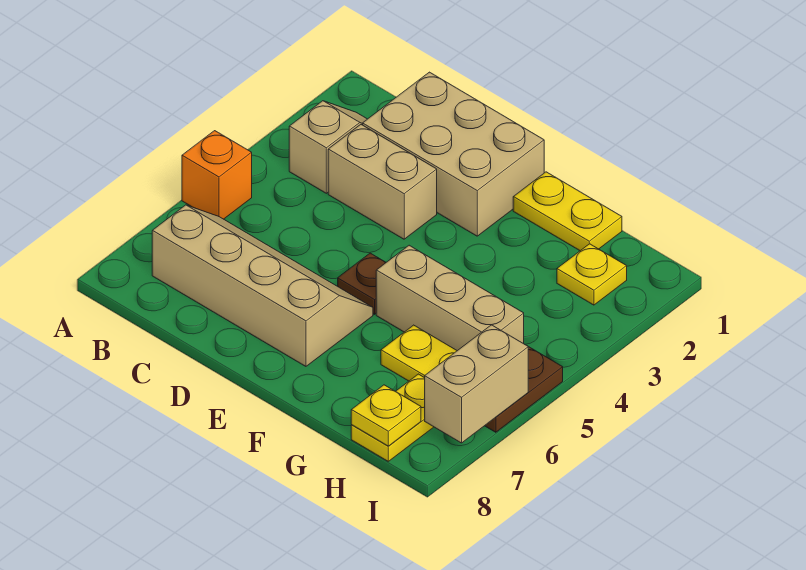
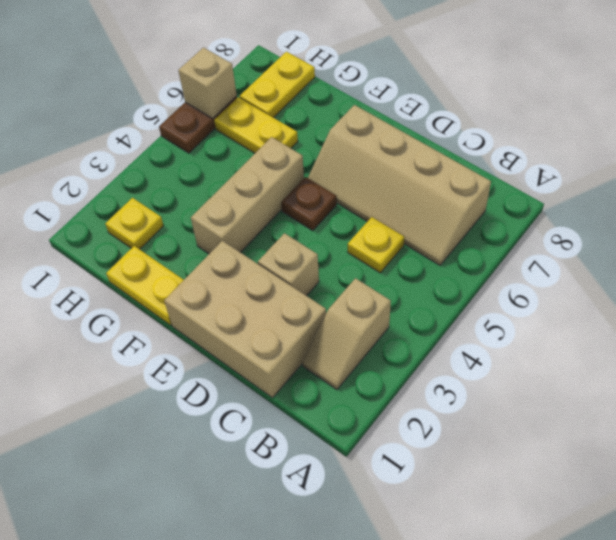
orange brick A5 level 1 -> none
tan brick C3:D3 level 1 -> tan brick D3 level 1
tan brick F5:H5 level 1 -> tan brick F3:F5 level 1
yellow plate H8 level 2 -> yellow plate C5 level 1
tan brick I6:I7 level 2 -> tan brick I6 level 2

